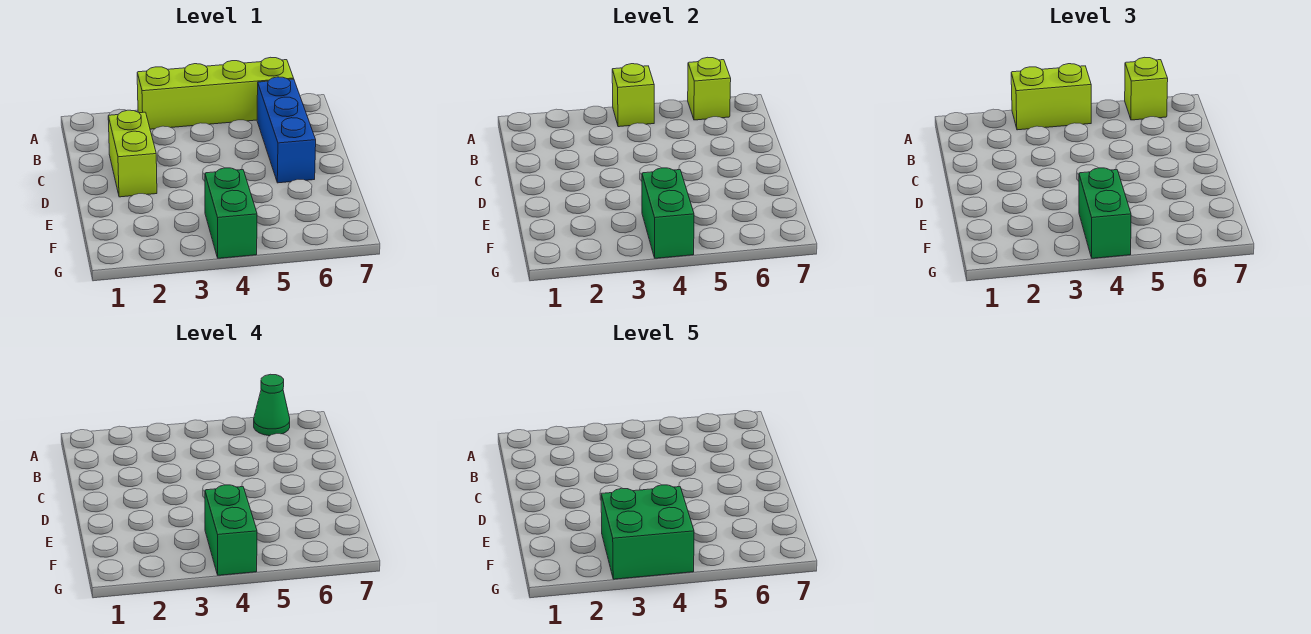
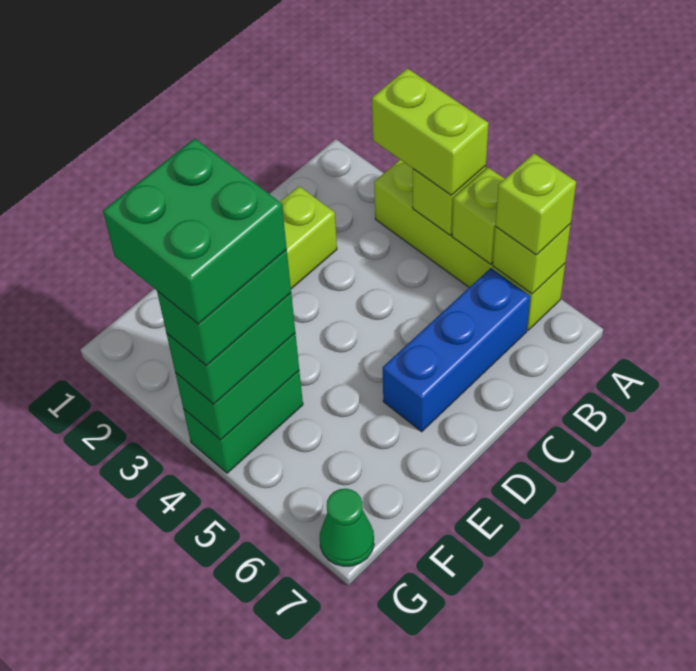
none -> lime brick A5 level 2
green cone A6 level 4 -> green cone G7 level 1

